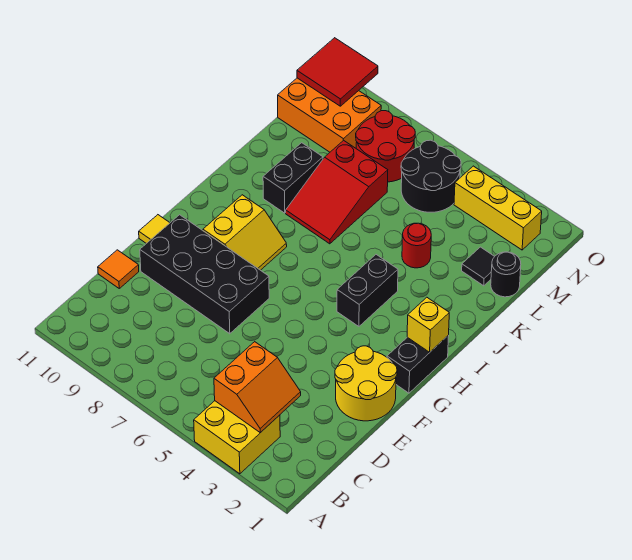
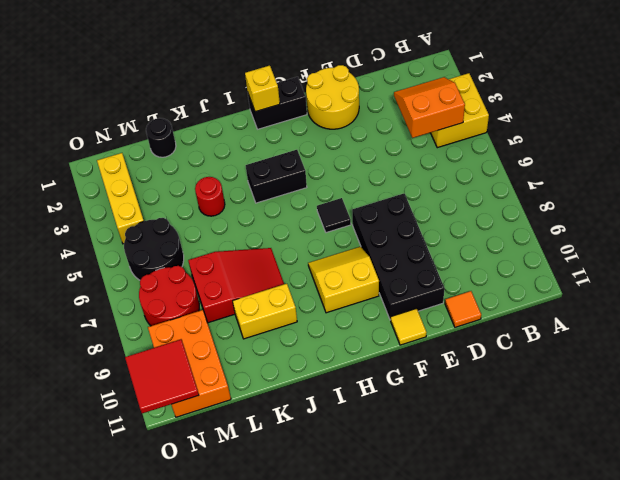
black brick J9:K9 level 1 -> yellow brick J9:K9 level 1
black tile L2 level 1 -> black tile G6 level 1

